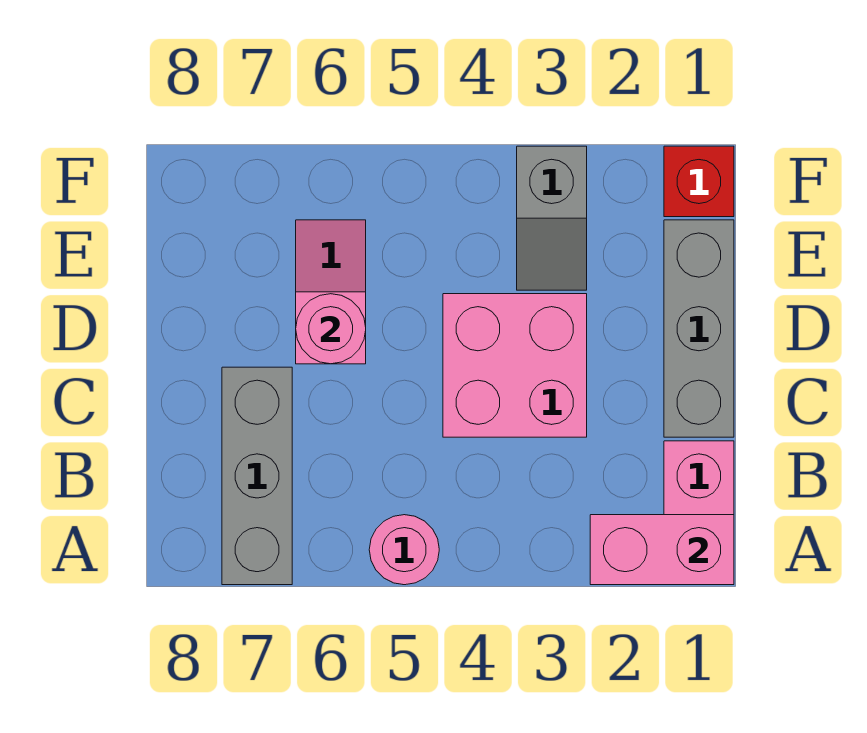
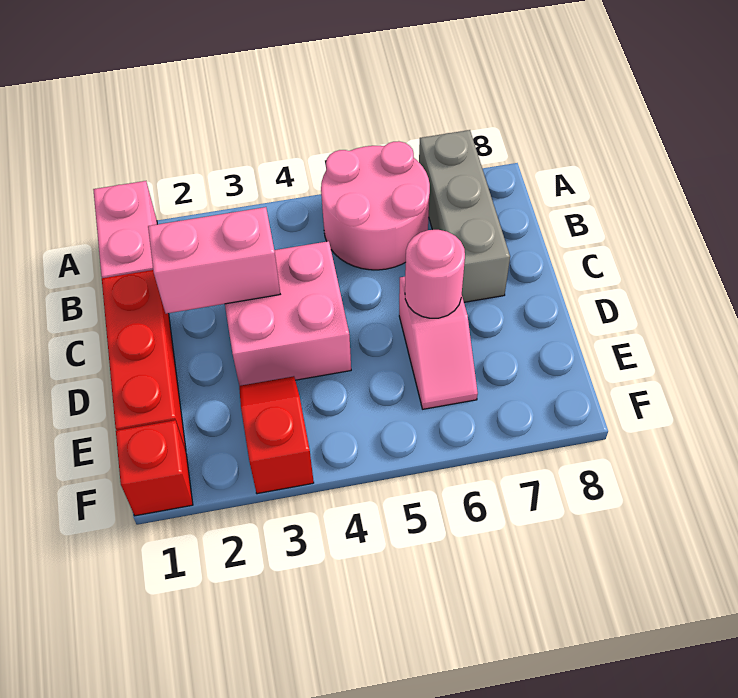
pink brick A1:A2 level 2 -> pink brick C2:C3 level 2
pink round brick A5 level 1 -> pink round brick A5:B6 level 1
grey brick C1:E1 level 1 -> red brick C1:E1 level 1
grey slope E3:F3 level 1 top F -> red slope E3:F3 level 1 top F

